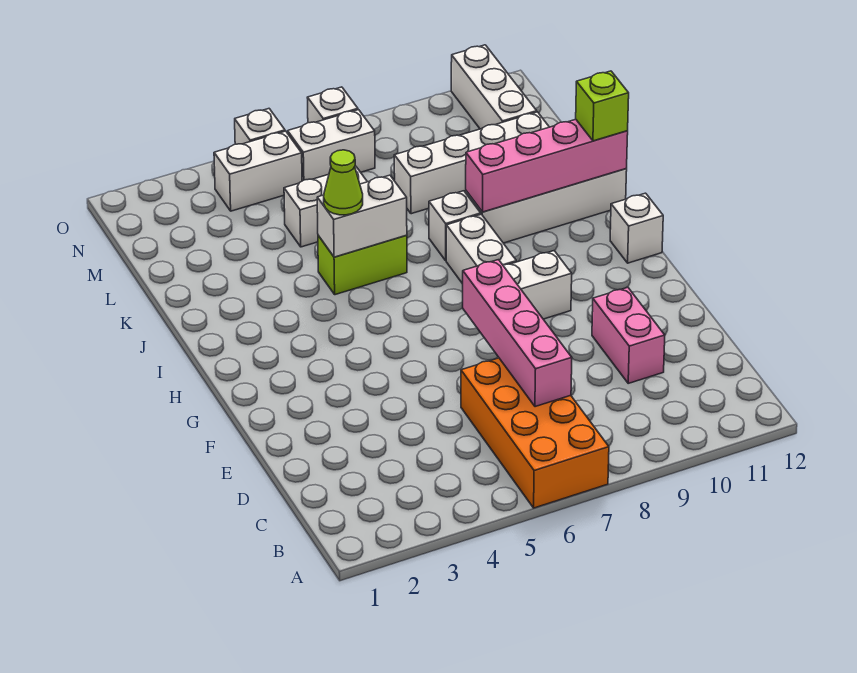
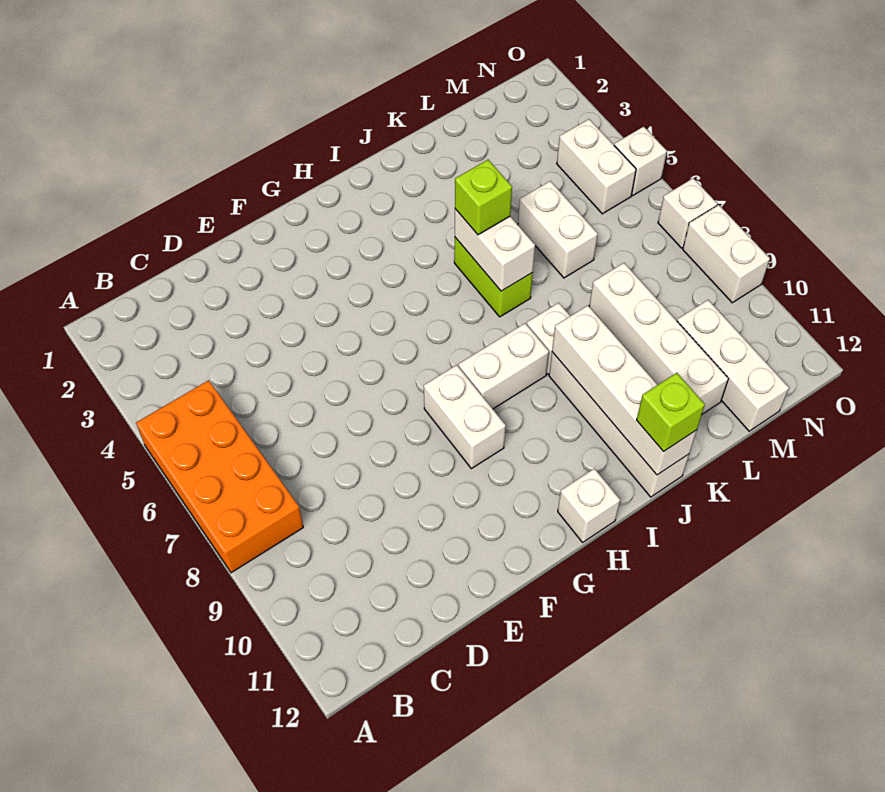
orange brick A6:D7 level 1 -> orange brick A5:B8 level 1
pink brick C7:F7 level 2 -> none
pink brick D10:E10 level 1 -> none
lime cone J5 level 3 -> lime brick J5 level 3
pink brick J9:J12 level 2 -> white brick J9:J12 level 2
white brick M11:O11 level 1 -> white brick M10:M12 level 1
white brick N6:N7 level 1 -> white brick O8:O9 level 1

